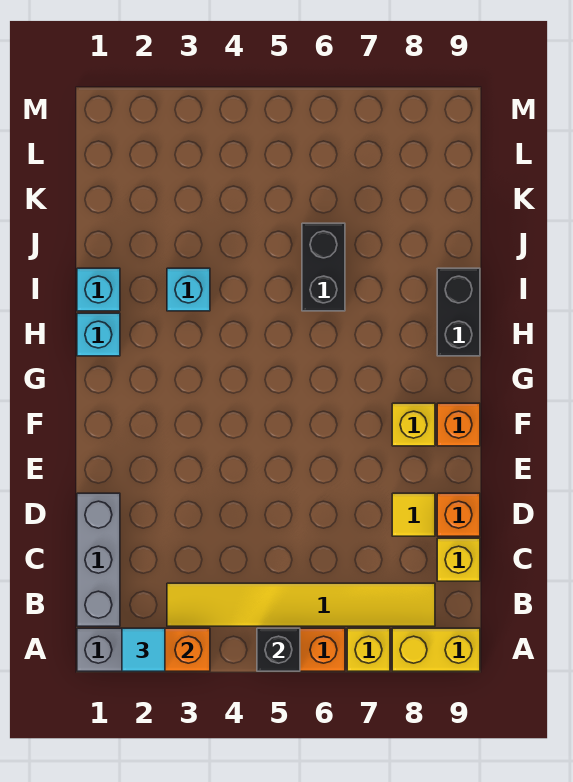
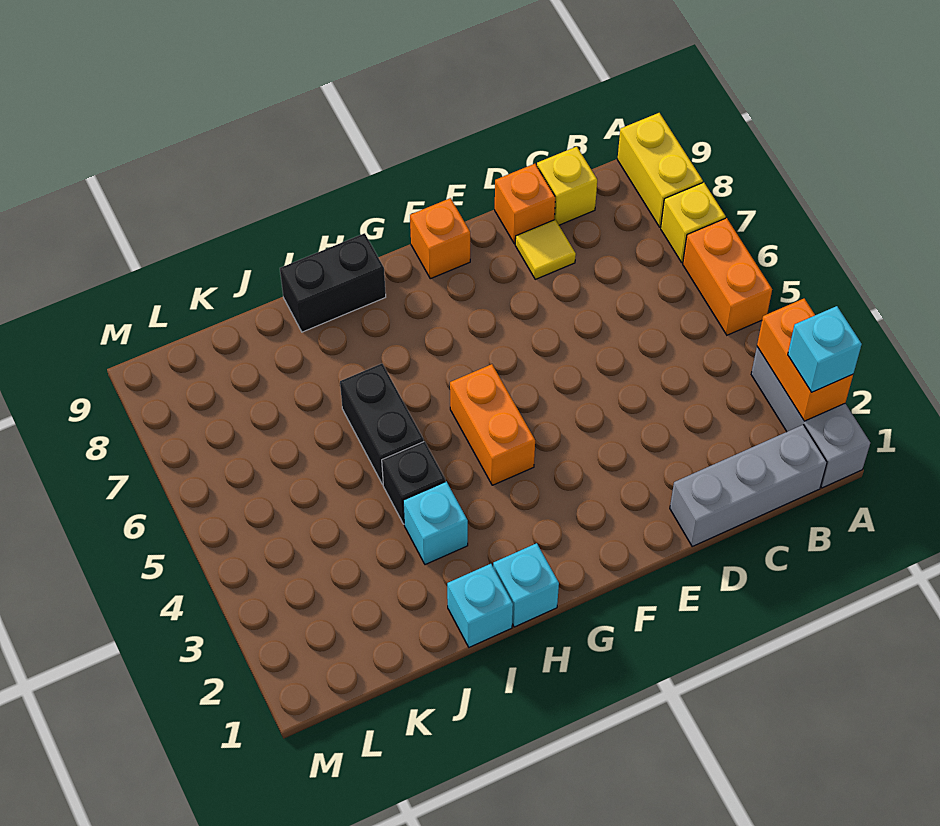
cyan tile A2 level 3 -> cyan brick A2 level 3
black brick A5 level 2 -> black brick I4 level 1
yellow tile B3:B8 level 1 -> none
yellow brick F8 level 1 -> none
none -> orange brick G4:G5 level 1
black brick I6:J6 level 1 -> black brick I5:I6 level 1

